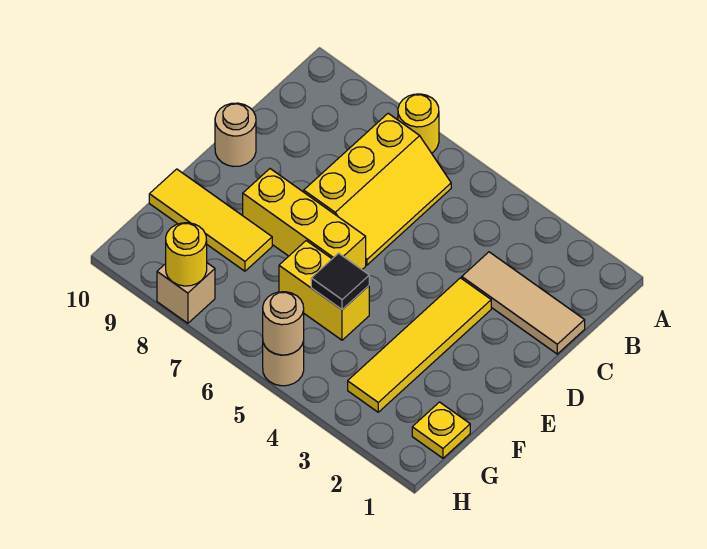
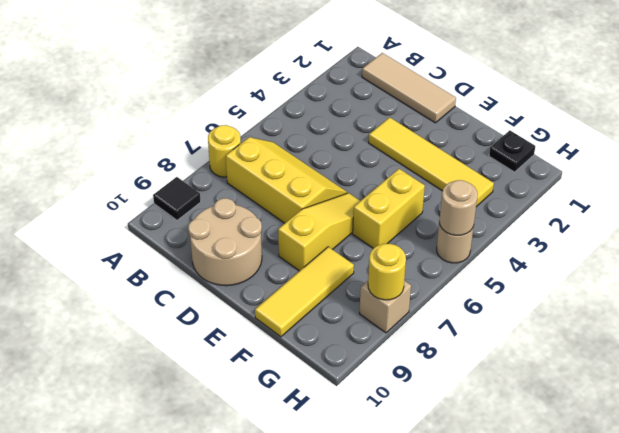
tan tile C1:C3 level 1 -> tan tile B1:D1 level 1
tan round brick D10 level 1 -> tan round brick C9:D10 level 1
yellow brick E6:E8 level 1 -> yellow slope E6:E8 level 1 top 8
black tile F5 level 2 -> black tile A9 level 1
yellow plate G1 level 1 -> black plate G1 level 1

